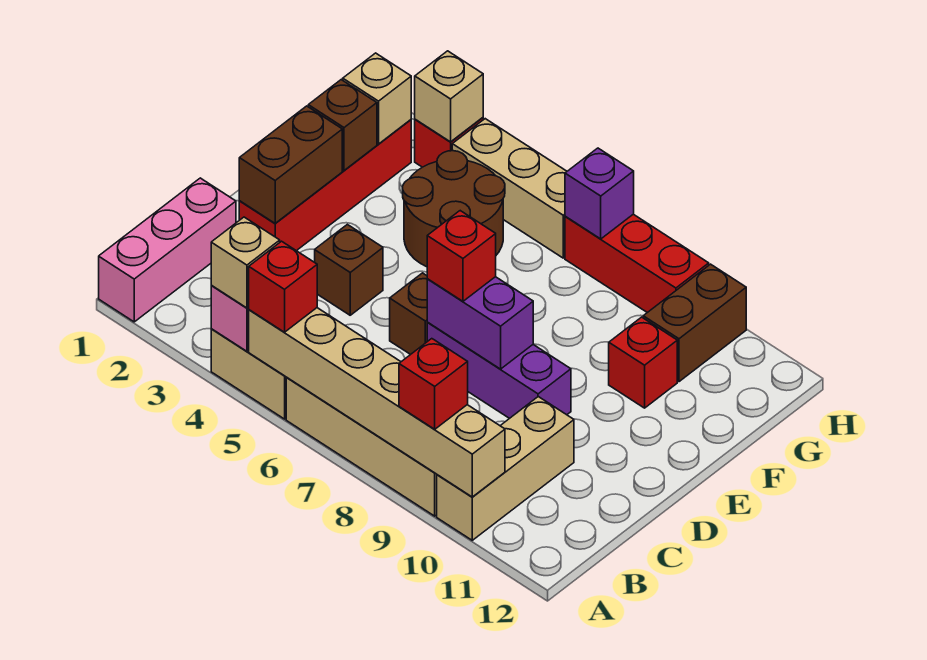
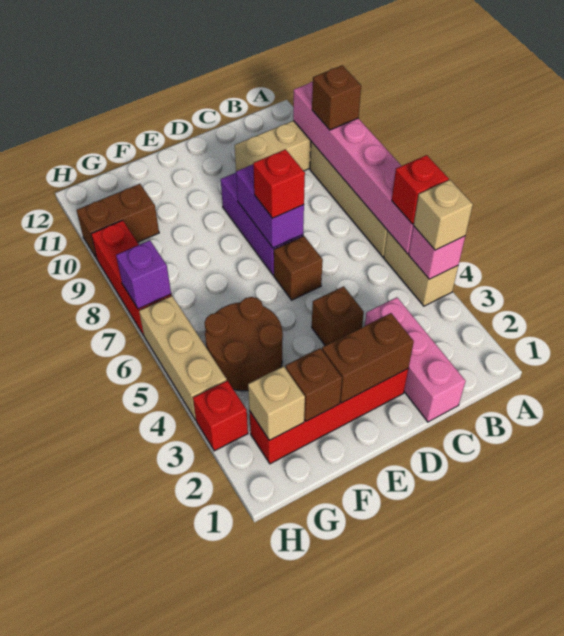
pink brick A1:C1 level 1 -> pink brick C1:C3 level 1
tan brick A5:A10 level 2 -> pink brick A5:A10 level 2
red brick A9 level 3 -> brown brick A9 level 3
red brick F10 level 1 -> none
tan brick H3 level 2 -> none

